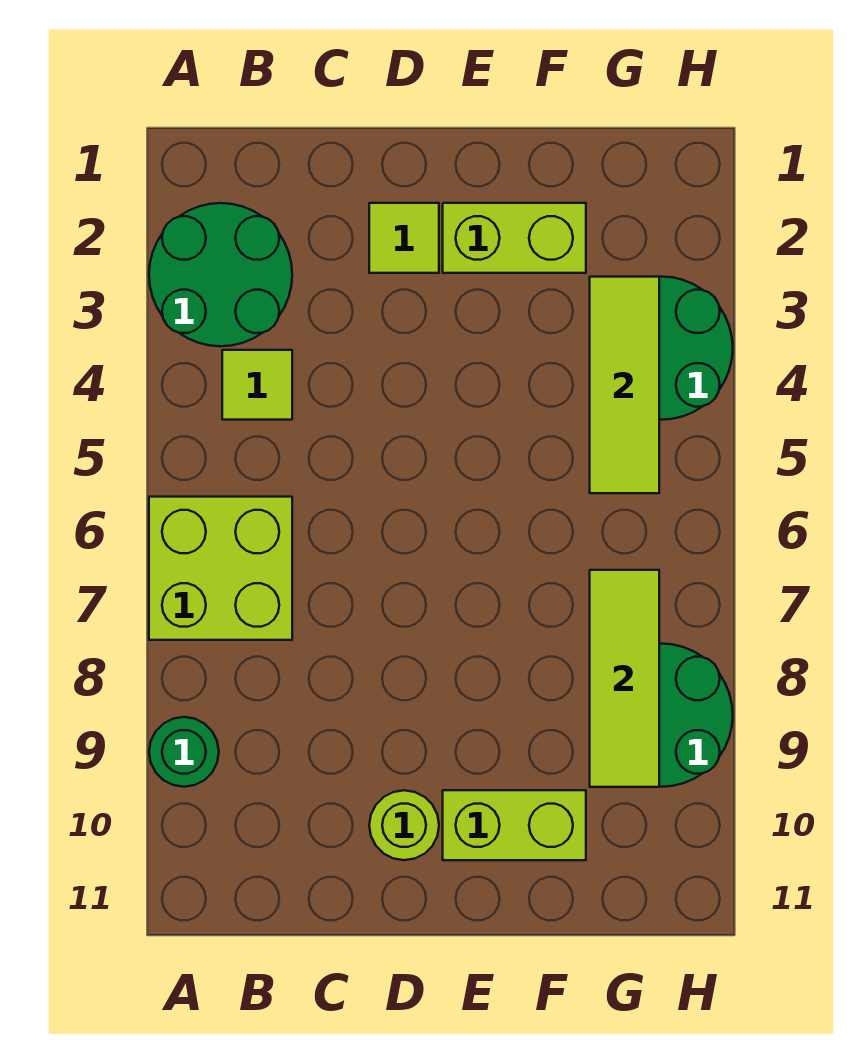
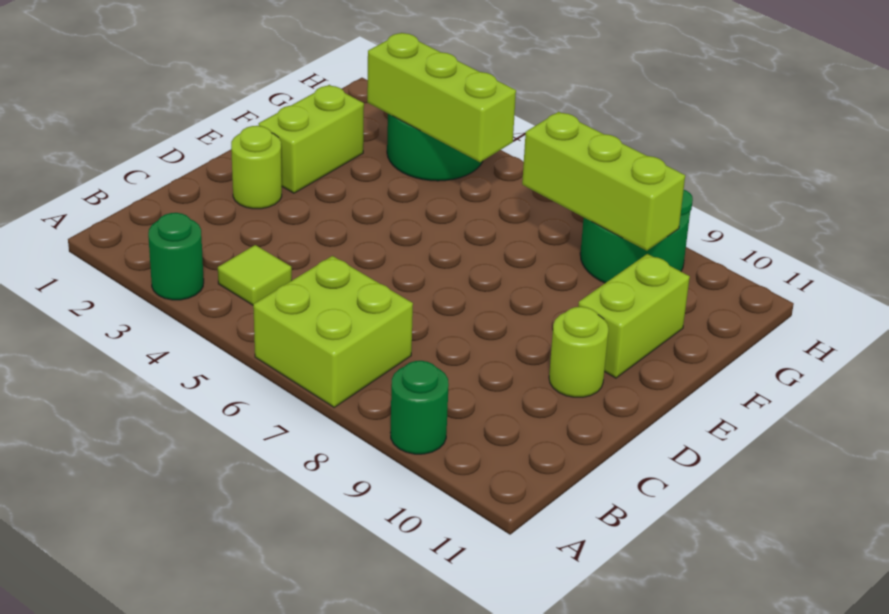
green round brick A2:B3 level 1 -> green round brick A3 level 1
lime tile D2 level 1 -> lime round brick D2 level 1
lime tile G3:G5 level 2 -> lime brick G3:G5 level 2
lime tile G7:G9 level 2 -> lime brick G7:G9 level 2

